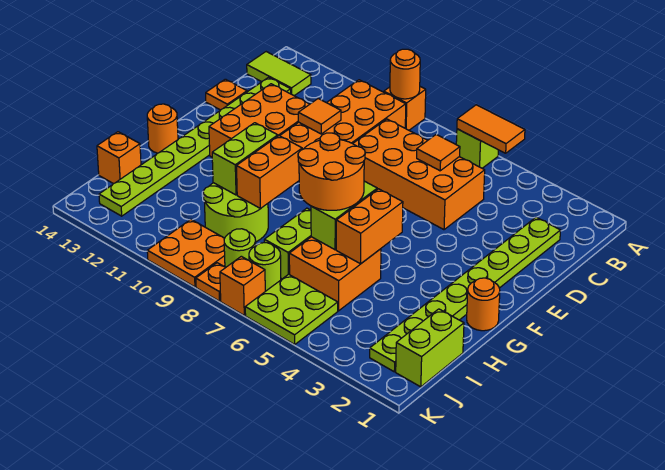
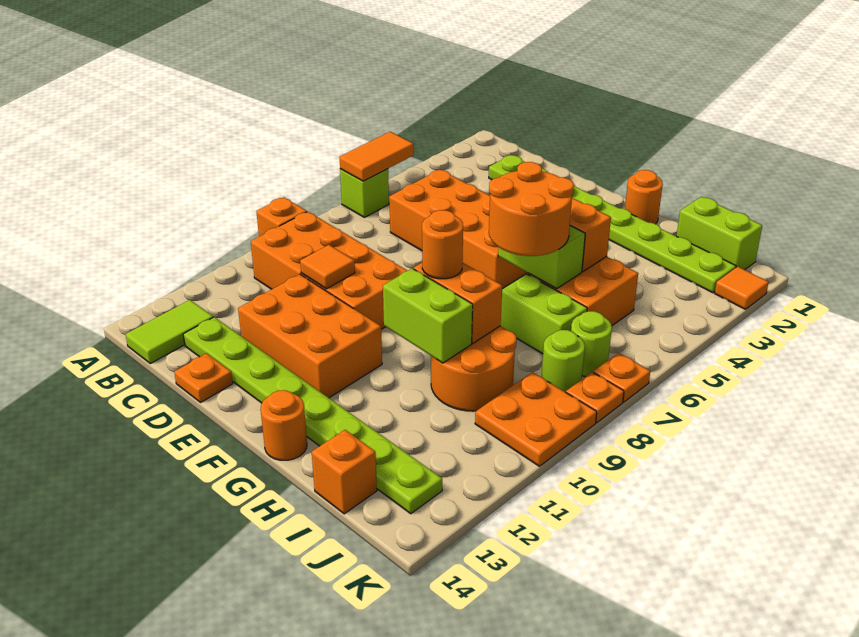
orange round brick A9 level 2 -> orange round brick G9 level 3
orange brick C5:D8 level 1 -> orange brick C5:F6 level 1
orange tile C6 level 2 -> orange tile K2 level 1
lime round brick H9:I10 level 1 -> orange round brick H9:I10 level 1
lime plate J5:K6 level 1 -> none
orange brick K7 level 1 -> orange plate K7 level 1

